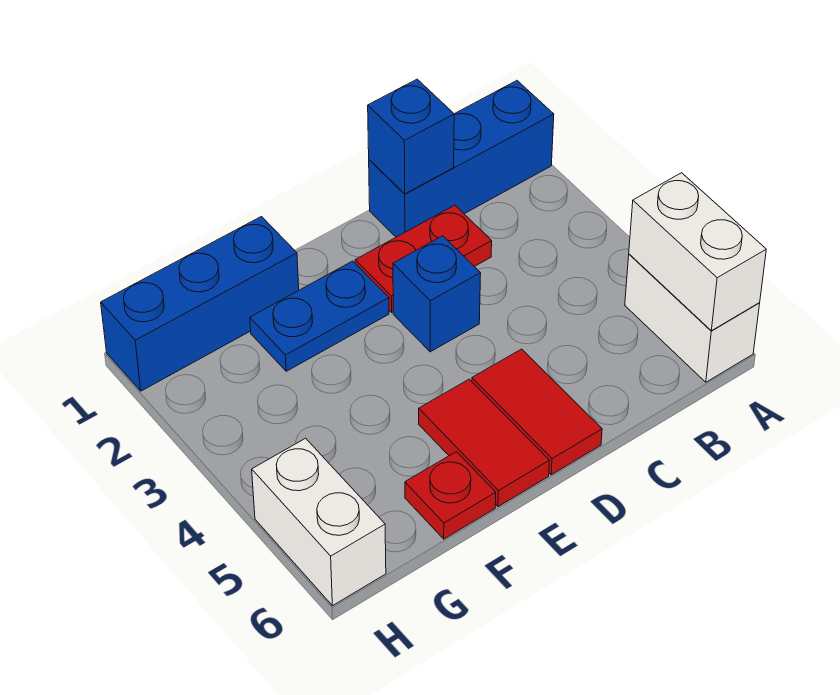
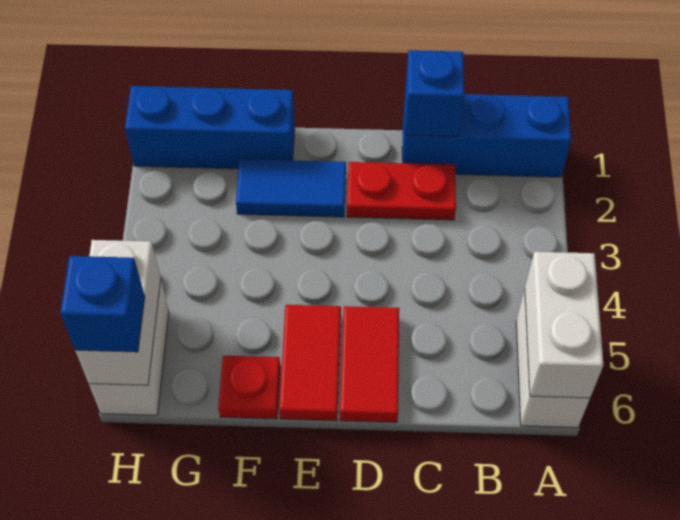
blue brick D3 level 1 -> blue brick H6 level 3
blue plate E2:F2 level 1 -> blue tile E2:F2 level 1
none -> white brick H5:H6 level 2

